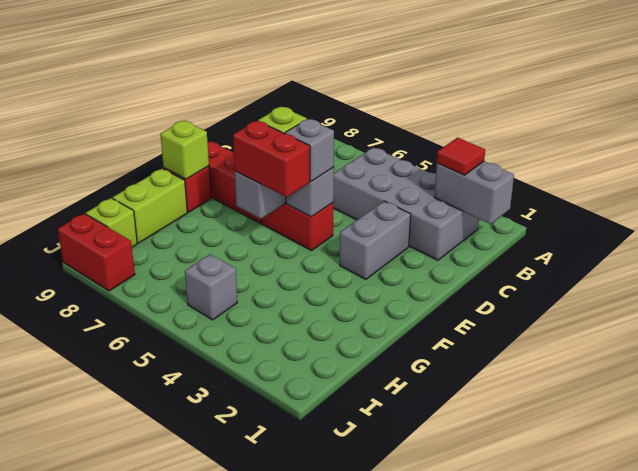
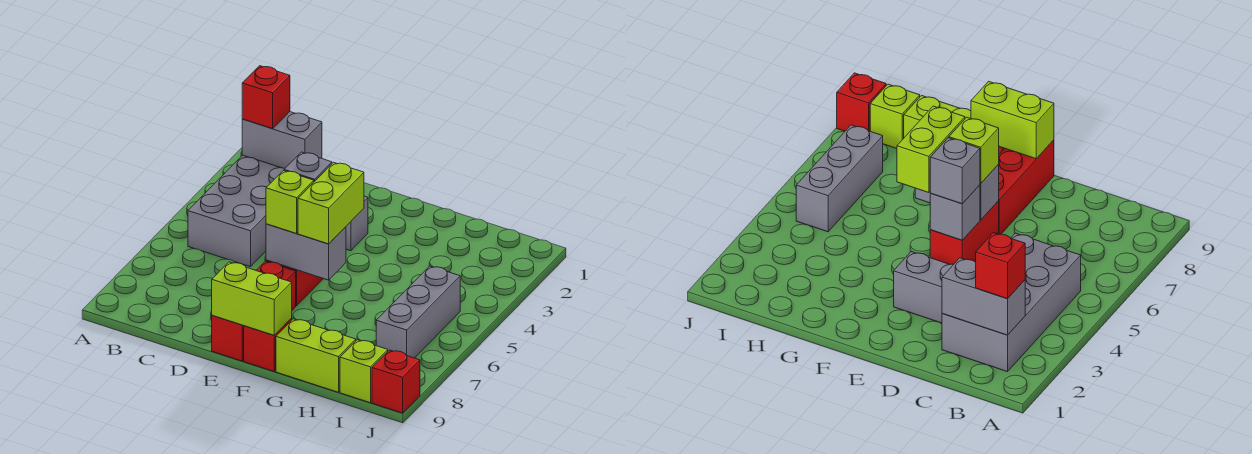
grey brick B1:B2 level 2 -> grey brick B2:C2 level 2
red tile B2 level 3 -> red brick B2 level 3
red brick F5:F6 level 3 -> lime brick F5:F6 level 3
lime brick F9 level 2 -> lime brick E9:F9 level 2
grey brick I5 level 1 -> grey brick I5:I7 level 1
red brick J8:J9 level 1 -> red brick J9 level 1

